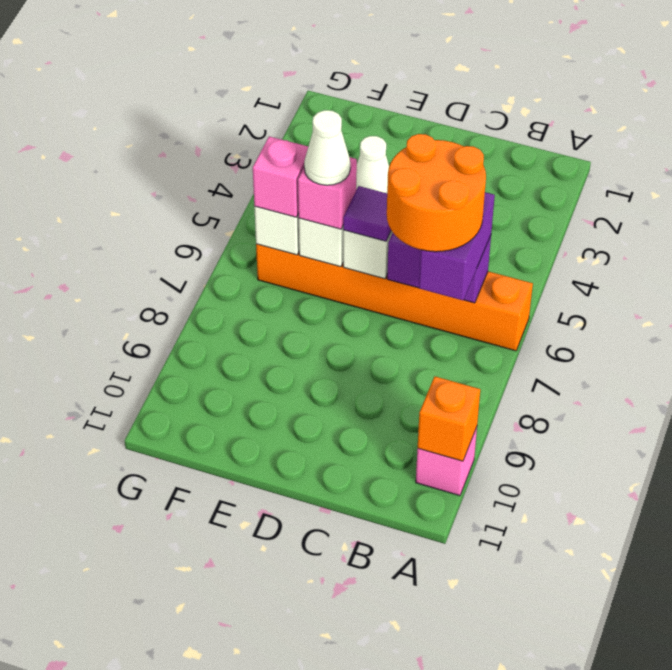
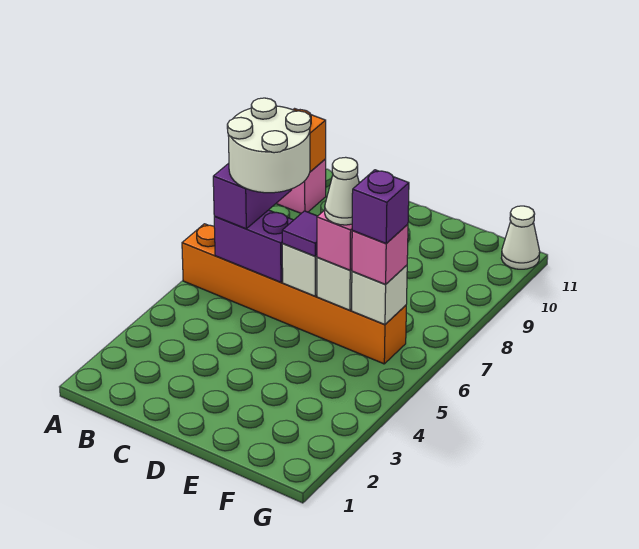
orange round brick B6:C7 level 4 -> white round brick B6:C7 level 4
white cone E3 level 1 -> white cone G11 level 1
none -> purple brick F6 level 4

